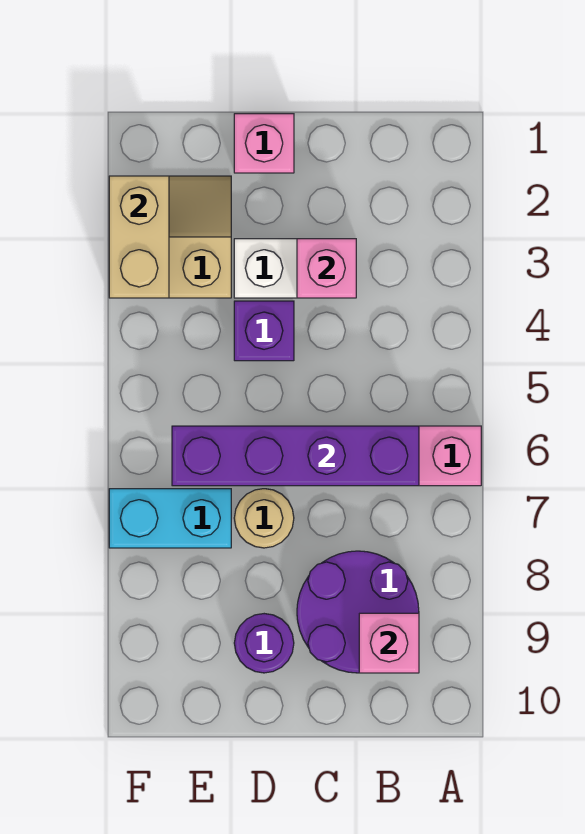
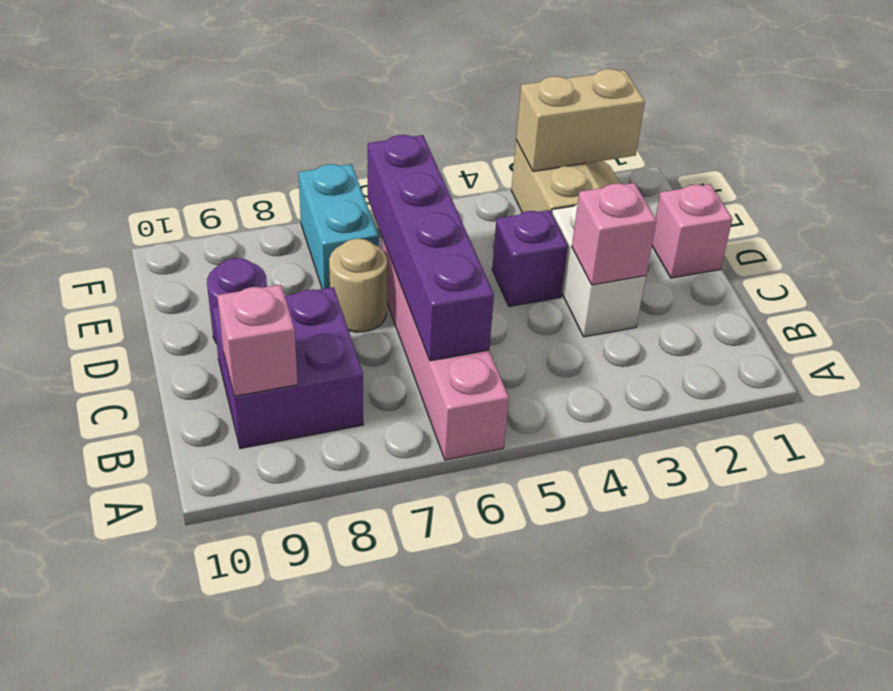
purple round brick B8:C9 level 1 -> purple brick B8:C9 level 1

